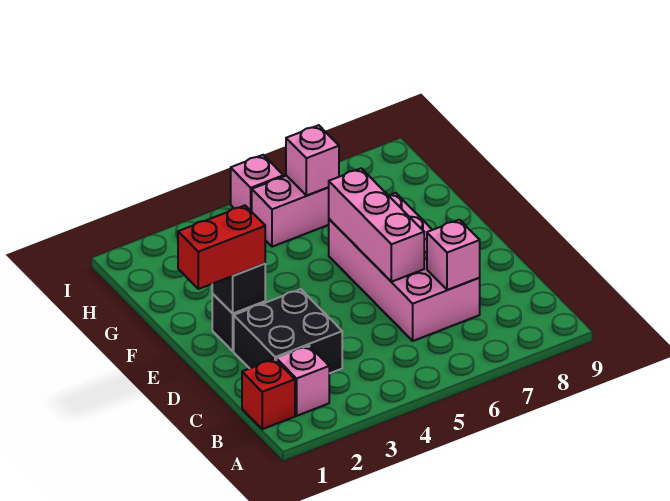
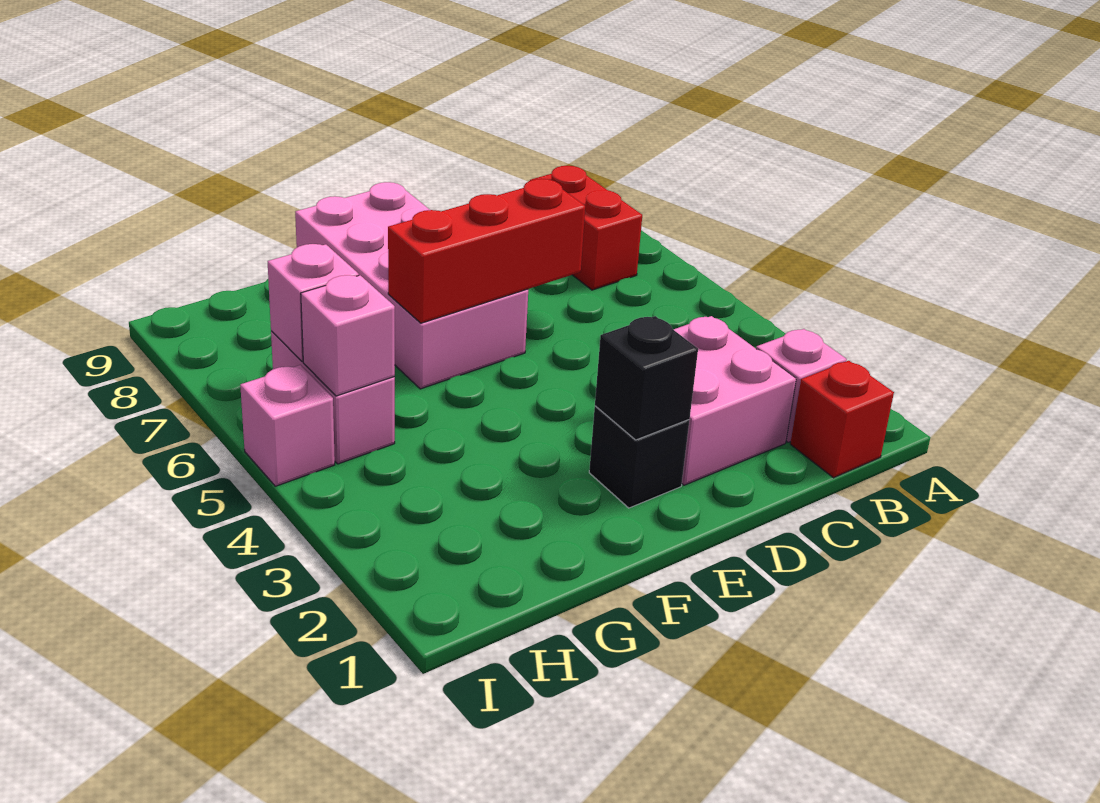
black brick C2:D3 level 1 -> pink brick C2:D3 level 1
pink brick C6:F7 level 1 -> pink brick E6:F9 level 1
pink brick C7 level 2 -> pink brick H5 level 2
pink brick D6:F6 level 2 -> red brick D6:F6 level 2
red brick E1:E2 level 3 -> red brick B7:B8 level 1

